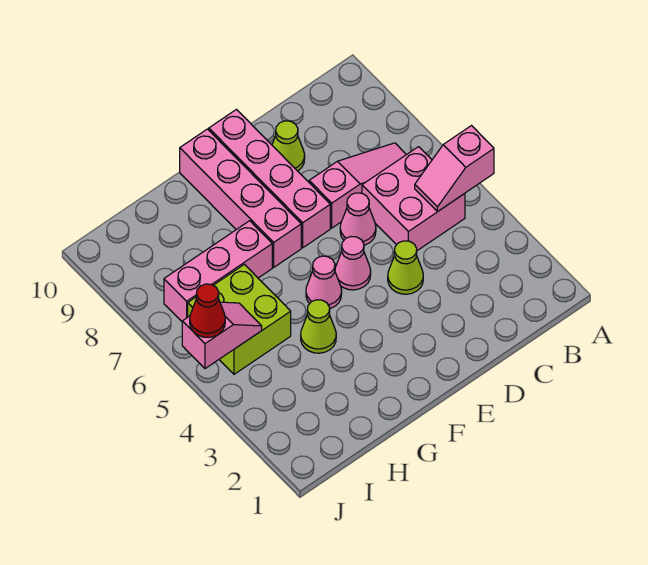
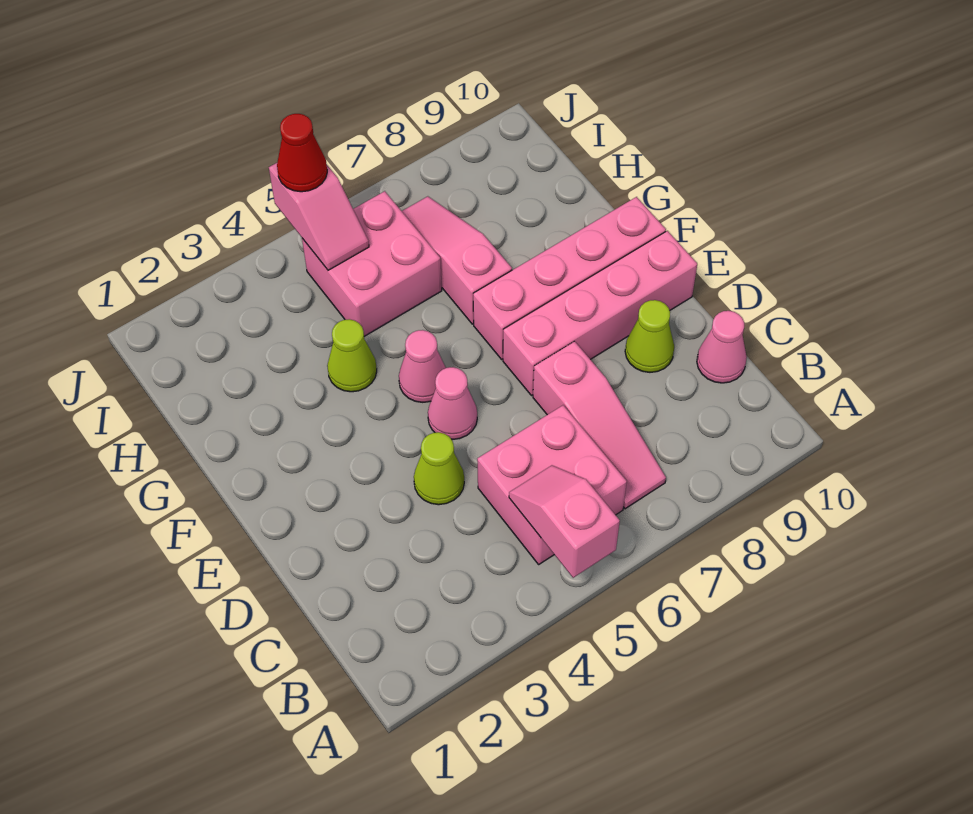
pink cone D6 level 1 -> pink cone C10 level 1
pink brick G7:I7 level 1 -> pink slope G7:I7 level 1 top G
lime brick H5:I6 level 1 -> pink brick H5:I6 level 1

